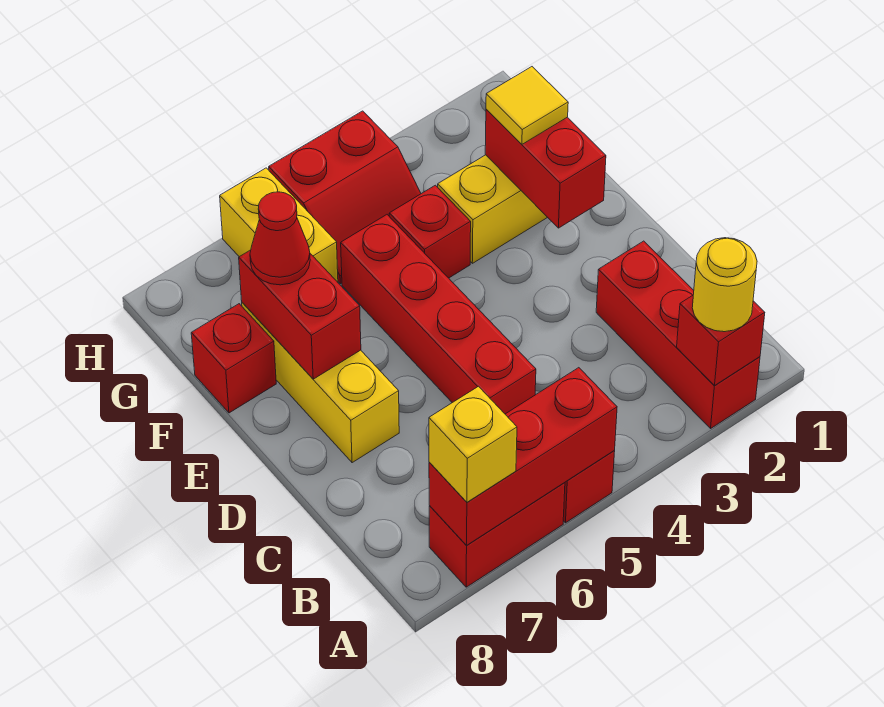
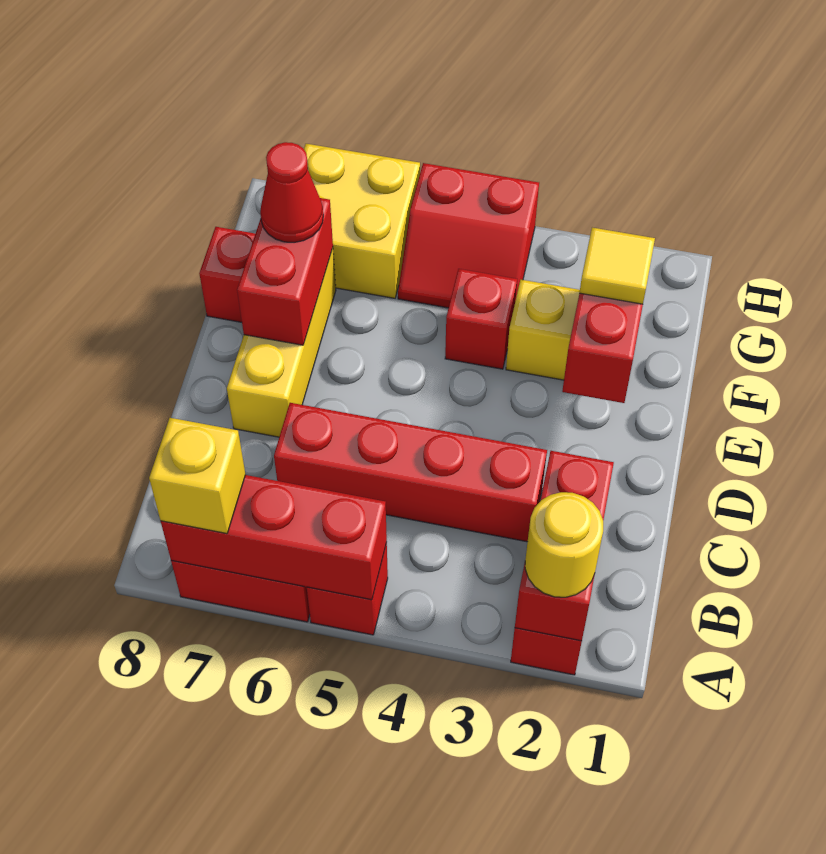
red brick C5:F5 level 1 -> red brick C3:C6 level 1
yellow brick G6:H6 level 1 -> yellow brick G6:H7 level 1

